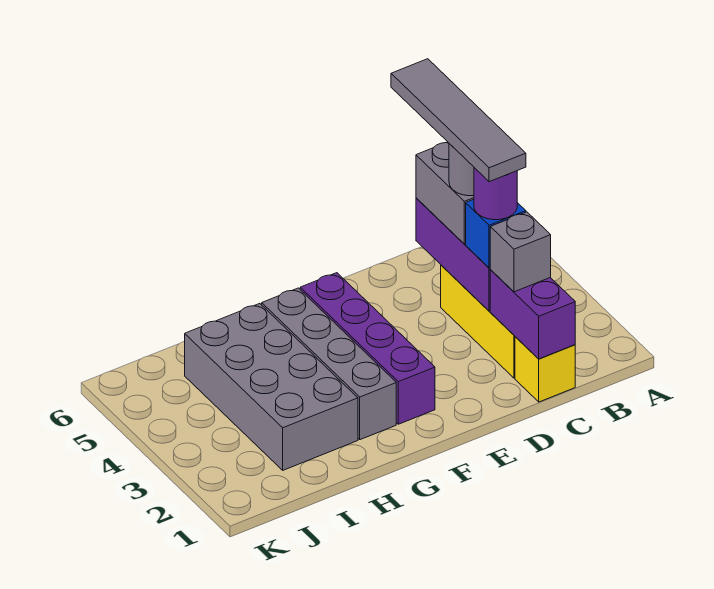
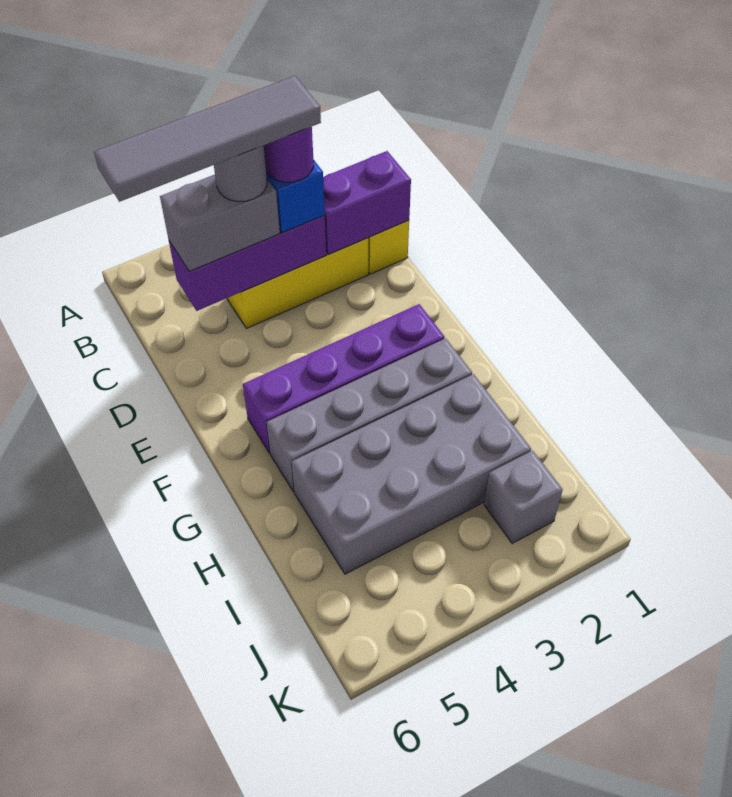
grey brick C2 level 3 -> grey brick J2 level 1

